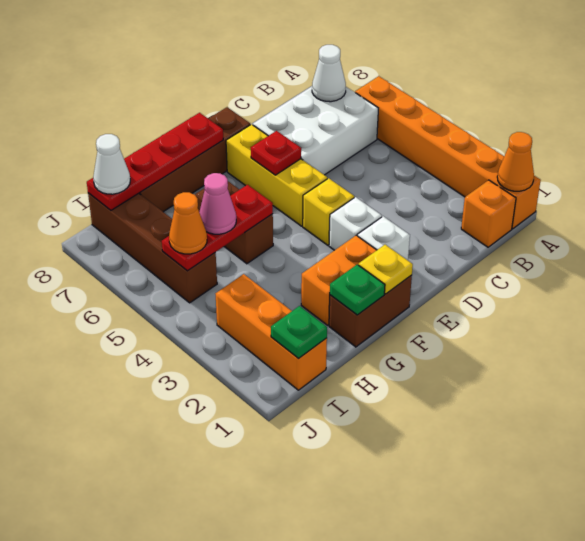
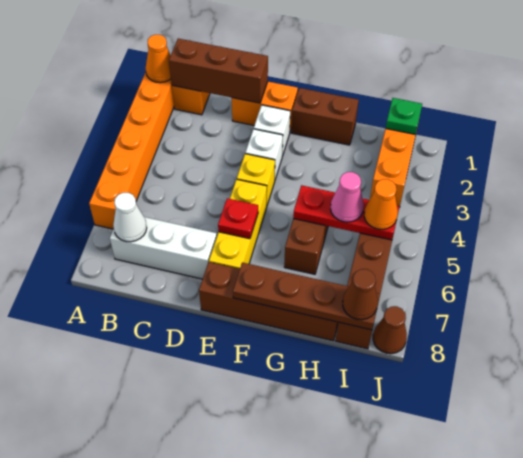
none -> brown brick B1:D1 level 2
white brick B6:D7 level 1 -> white brick B7:D7 level 1
yellow plate F1 level 2 -> none
orange brick F2:G2 level 1 -> orange brick D1:E1 level 1
red plate F8:I8 level 2 -> brown plate F8:I8 level 2
green plate G1 level 2 -> none
white cone I8 level 3 -> brown cone I8 level 3
none -> brown cone J8 level 1

